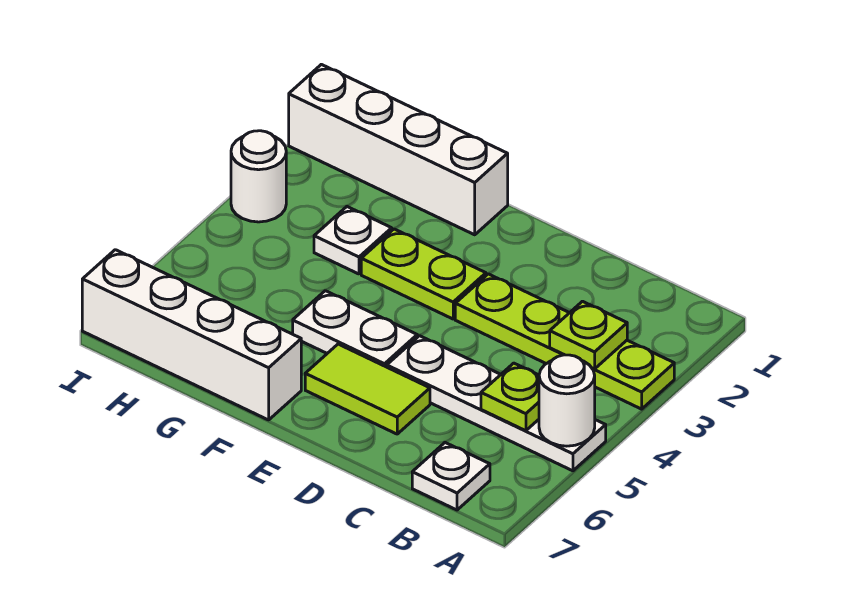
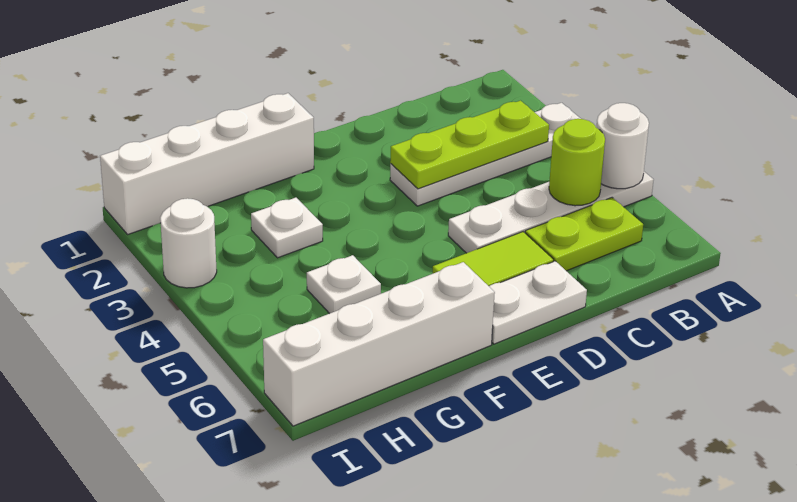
lime plate A3:D3 level 1 -> white plate A3:D3 level 1
lime plate B3 level 2 -> lime plate B3:D3 level 2
lime plate B5 level 2 -> lime round brick B5 level 2
white plate B7 level 1 -> white plate G5 level 1
lime plate E3:F3 level 1 -> lime plate B6:C6 level 1
white plate E5:F5 level 1 -> white plate D7:E7 level 1

